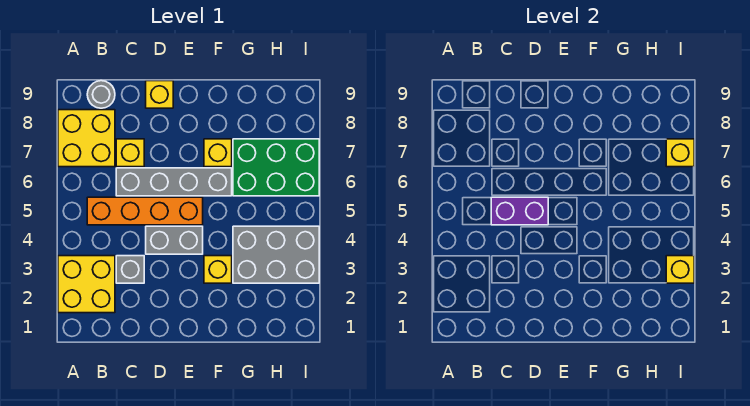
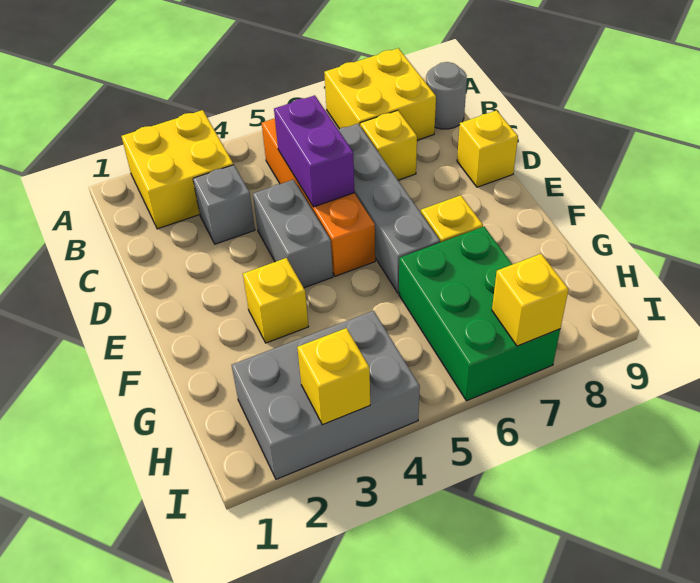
grey brick G3:I4 level 1 -> grey brick H2:I4 level 1

